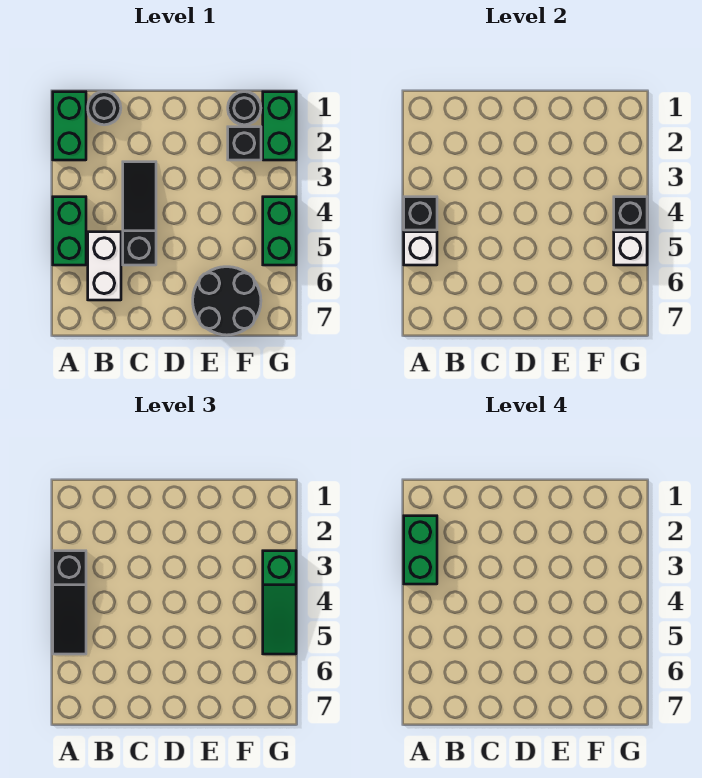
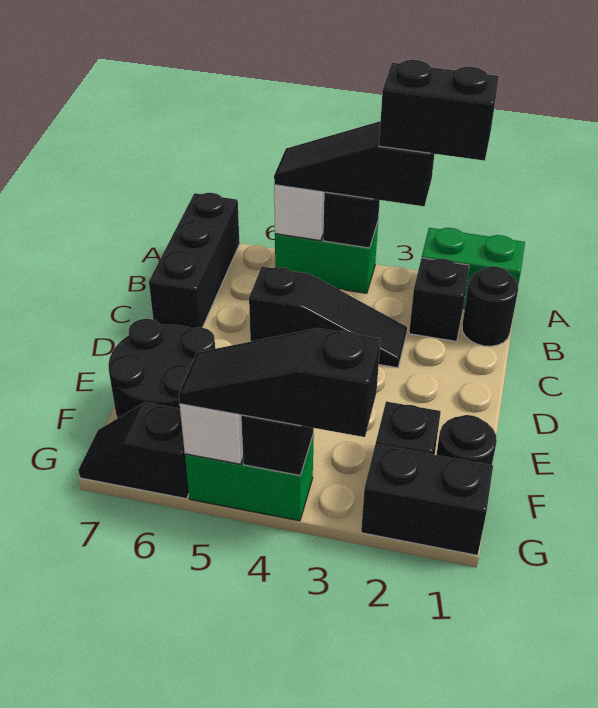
green brick A2:A3 level 4 -> black brick A2:A3 level 4
none -> black brick A7:C7 level 1
none -> black brick B2 level 1
white brick B5:B6 level 1 -> none
green brick G1:G2 level 1 -> black brick G1:G2 level 1
green slope G3:G5 level 3 top 3 -> black slope G3:G5 level 3 top 3
none -> black slope G6:G7 level 1 top 6

